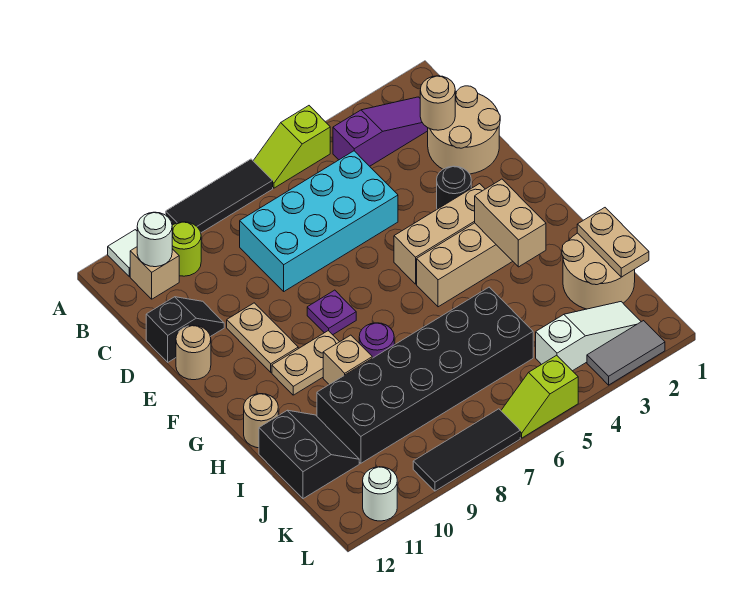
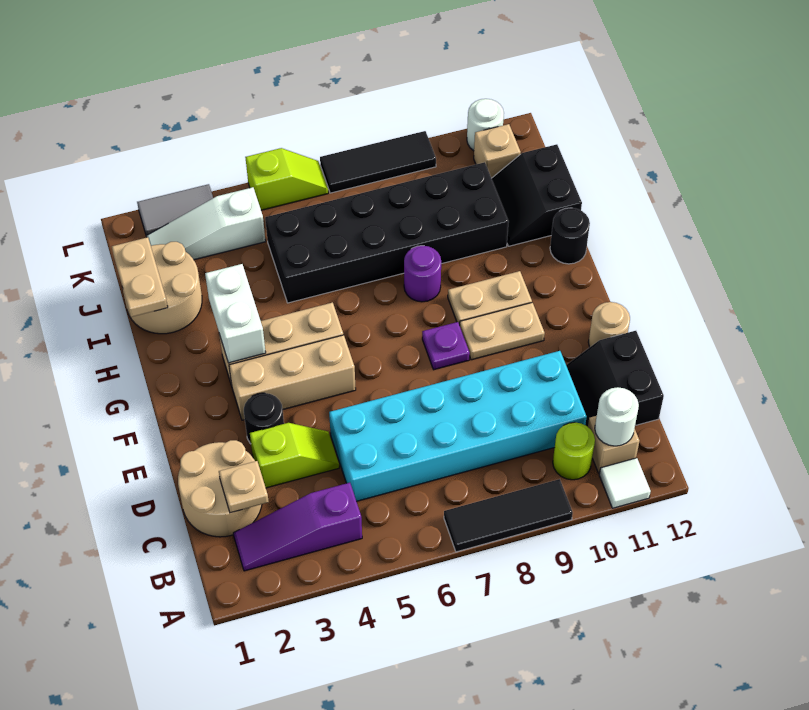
lime slope A5:A6 level 1 top 5 -> lime slope D3:D4 level 1 top 3
tan round brick C2 level 2 -> tan plate C2 level 2
cyan brick C5:D8 level 1 -> cyan brick C5:D10 level 1
black slope D11:D12 level 1 top 12 -> black slope C11:D12 level 1 top 12
tan plate E10:F10 level 1 -> tan plate F9:F10 level 1
tan brick G3:H3 level 2 -> white brick G3:H3 level 2
tan brick H9 level 1 -> tan brick K11 level 1
tan round brick H12 level 1 -> black round brick H12 level 1

